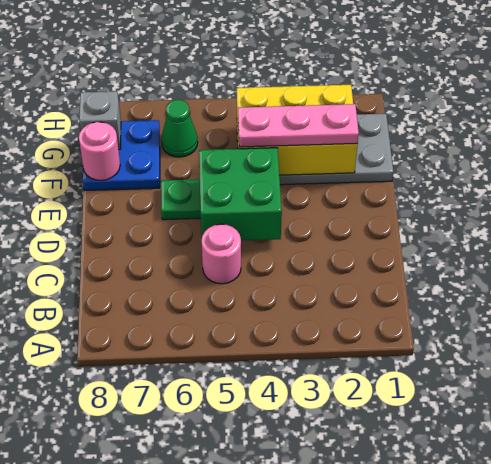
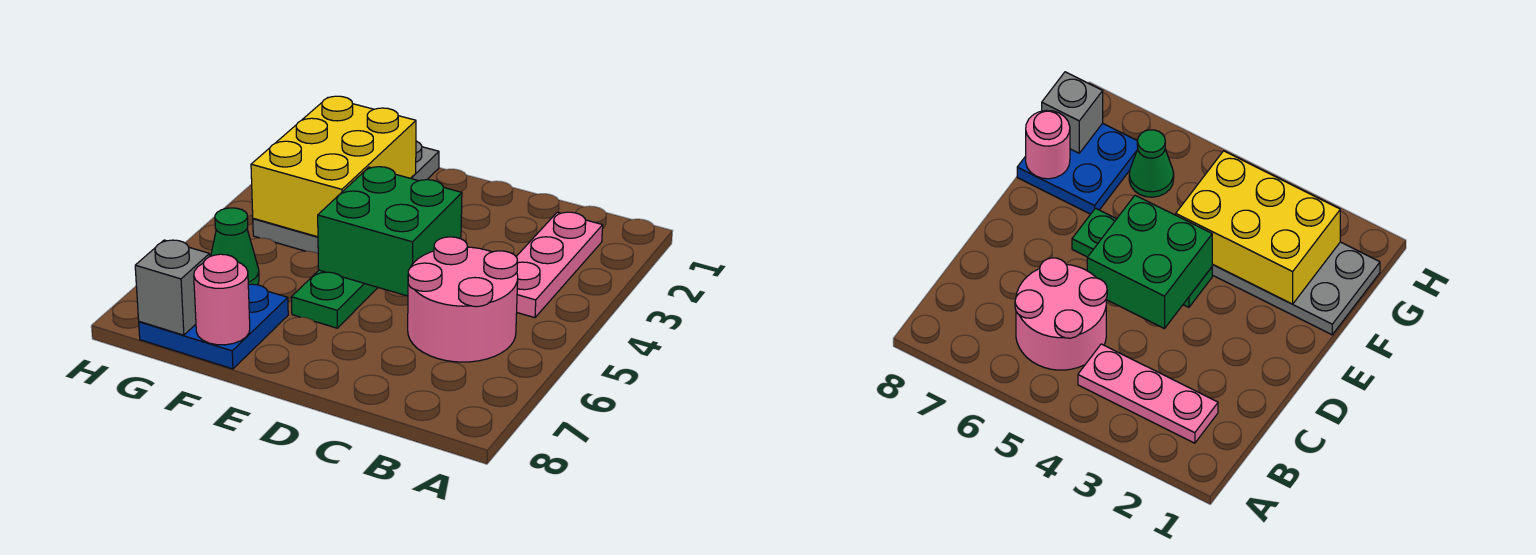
pink round brick C5 level 1 -> pink round brick B5:C6 level 1
pink plate F2:F4 level 3 -> pink plate B2:B4 level 1

